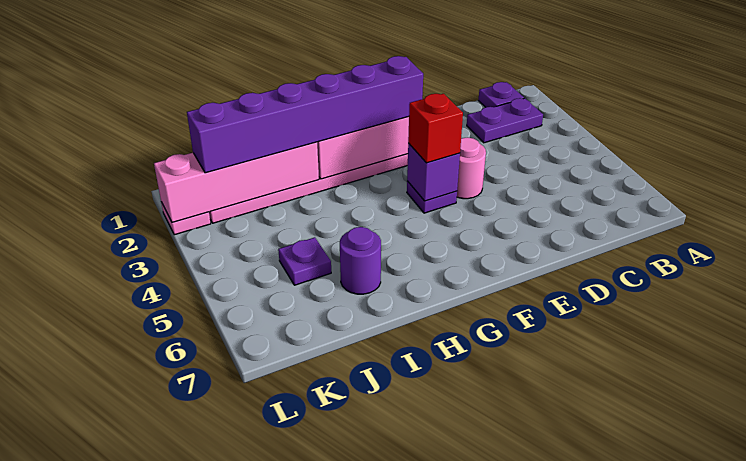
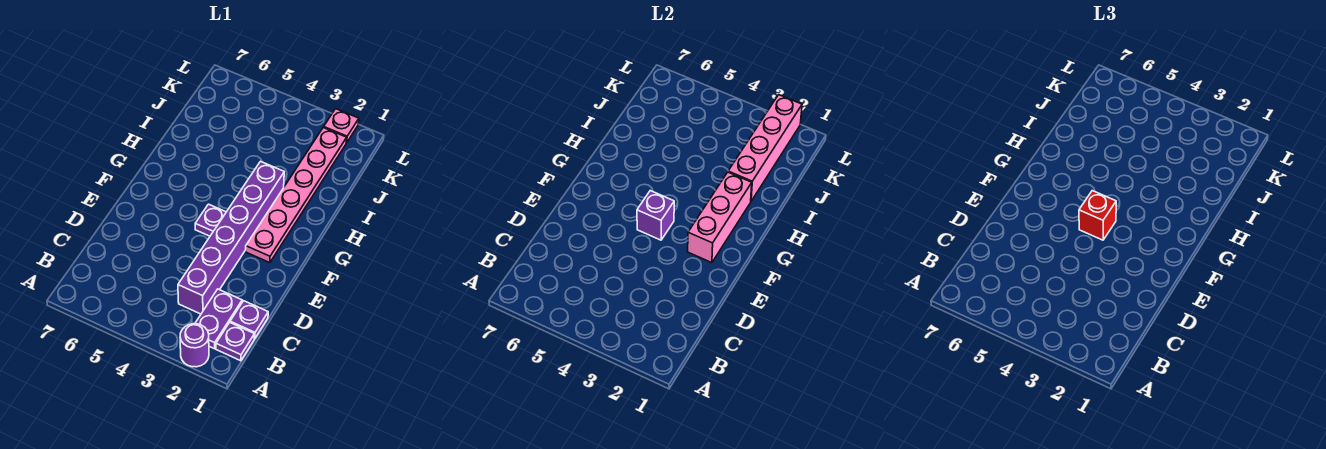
pink round brick E4 level 1 -> none
purple brick F2:K2 level 3 -> purple brick C3:H3 level 1
purple round brick I6 level 1 -> purple round brick A2 level 1
purple plate J5 level 1 -> purple plate C1 level 1

